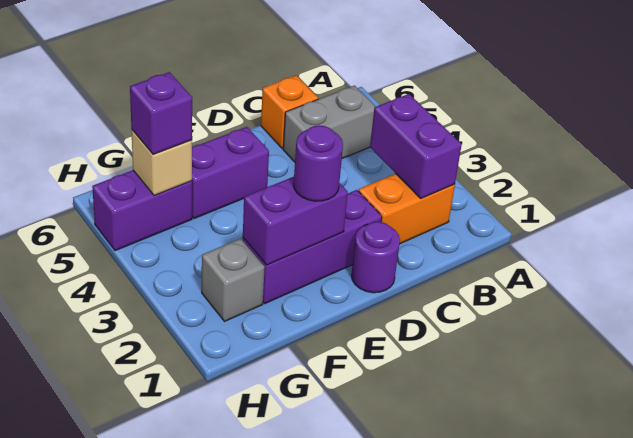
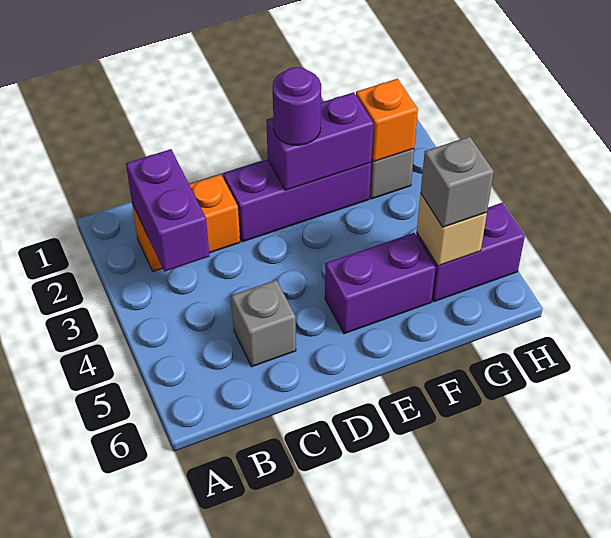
grey brick B5:C5 level 1 -> grey brick C5 level 1
orange brick C6 level 1 -> orange brick G2 level 2
purple round brick D1 level 1 -> none
purple brick G5 level 3 -> grey brick G5 level 3

